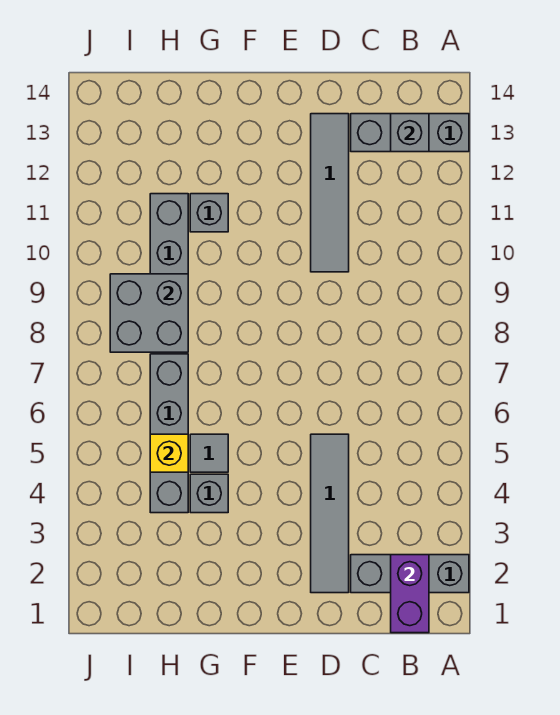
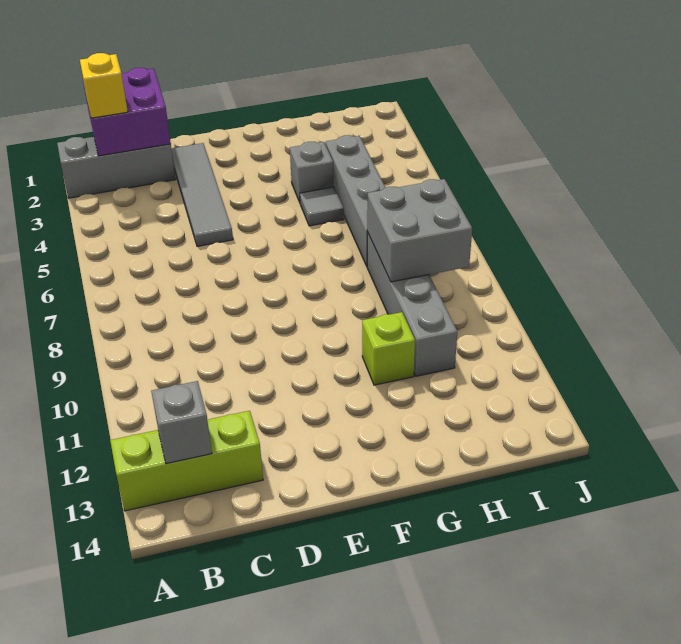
grey brick A13:C13 level 1 -> lime brick A13:C13 level 1
purple brick B1:B2 level 2 -> purple brick B1:C2 level 2
grey tile D10:D13 level 1 -> none
grey brick G11 level 1 -> lime brick G11 level 1
yellow brick H5 level 2 -> yellow brick B2 level 3

